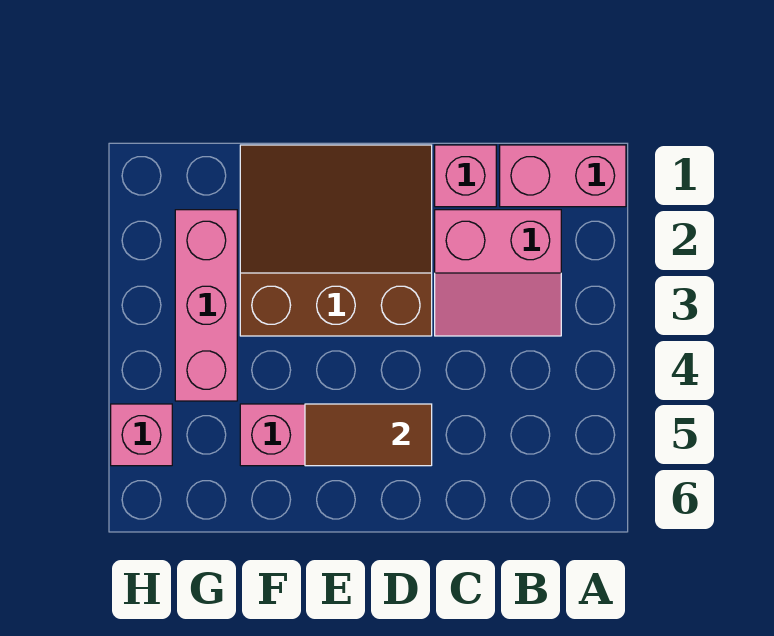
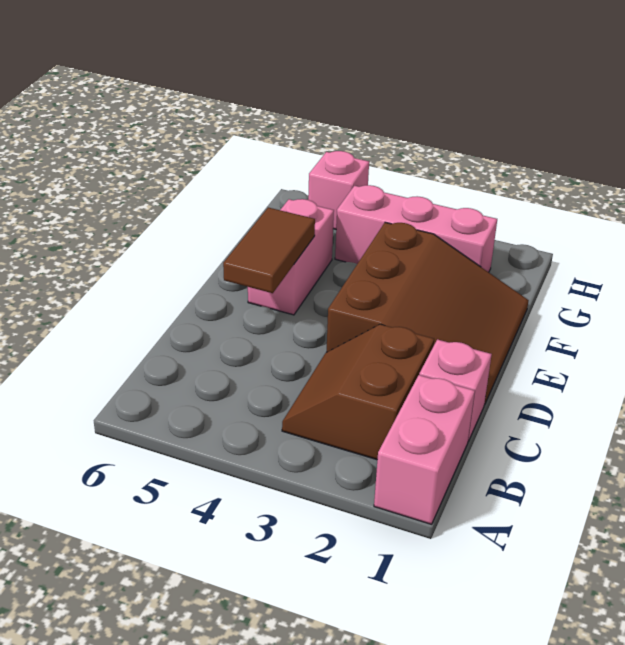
pink slope B2:C3 level 1 top 2 -> brown slope B2:C3 level 1 top 2

